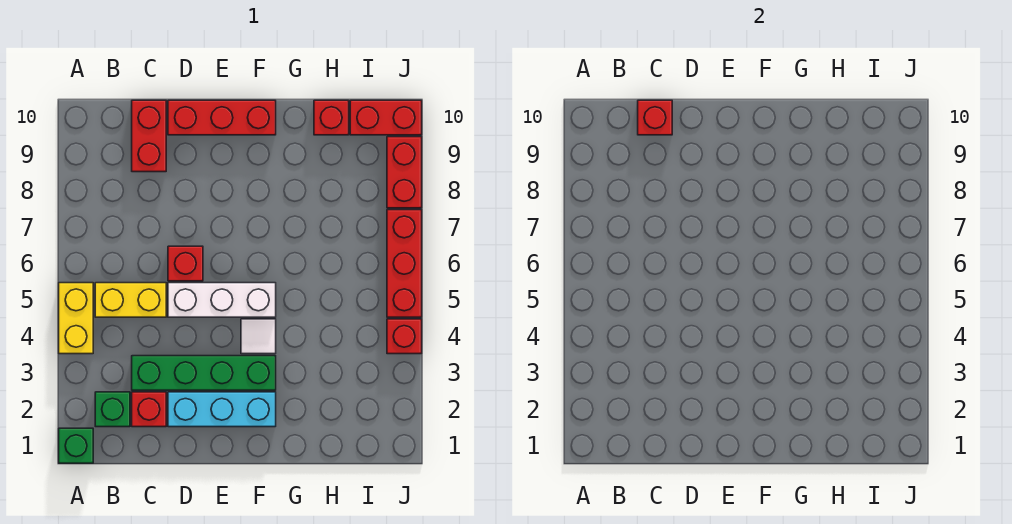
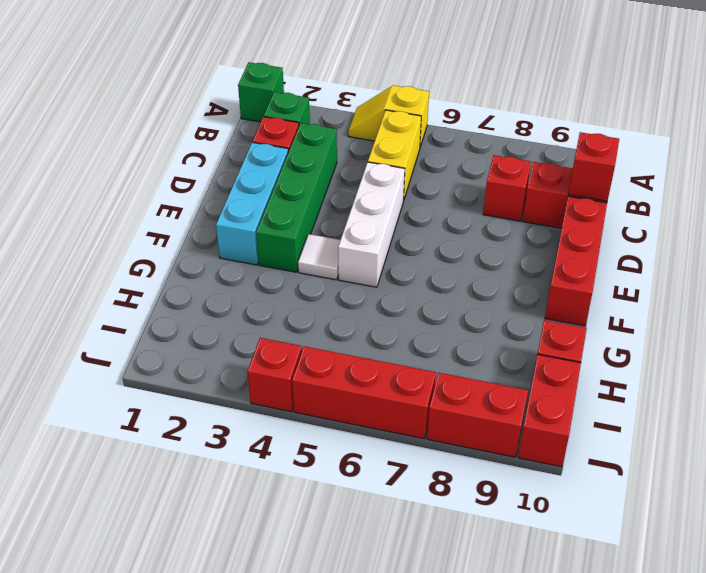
yellow brick A4:A5 level 1 -> yellow slope A4:A5 level 1 top 5
red brick D6 level 1 -> red brick C8 level 1

